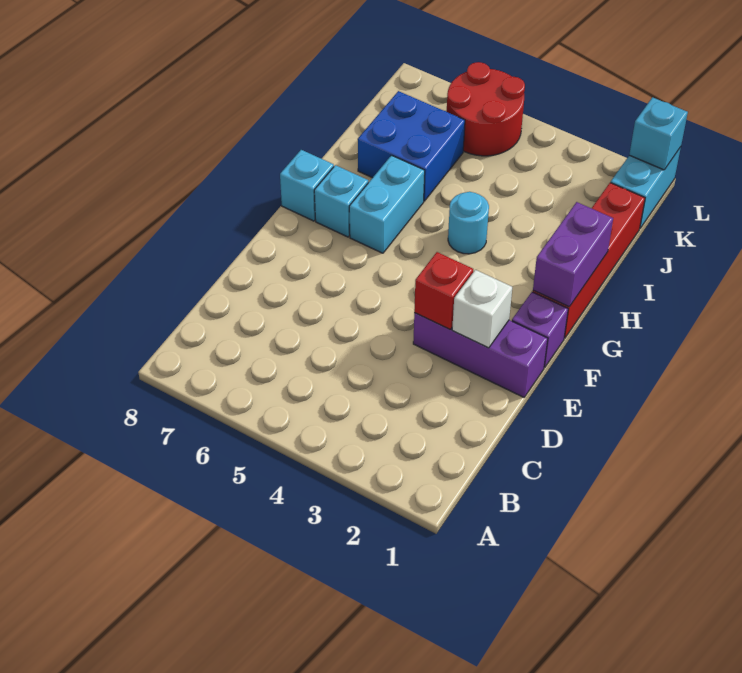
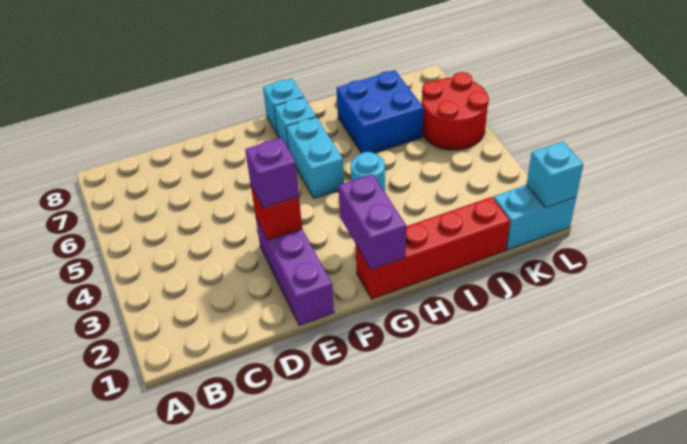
white brick E2 level 2 -> none
purple brick F1 level 1 -> purple brick E3 level 3
purple brick G1:H1 level 2 -> purple brick G1:G2 level 2
cyan brick G6:H6 level 1 -> cyan brick G5:G6 level 1

